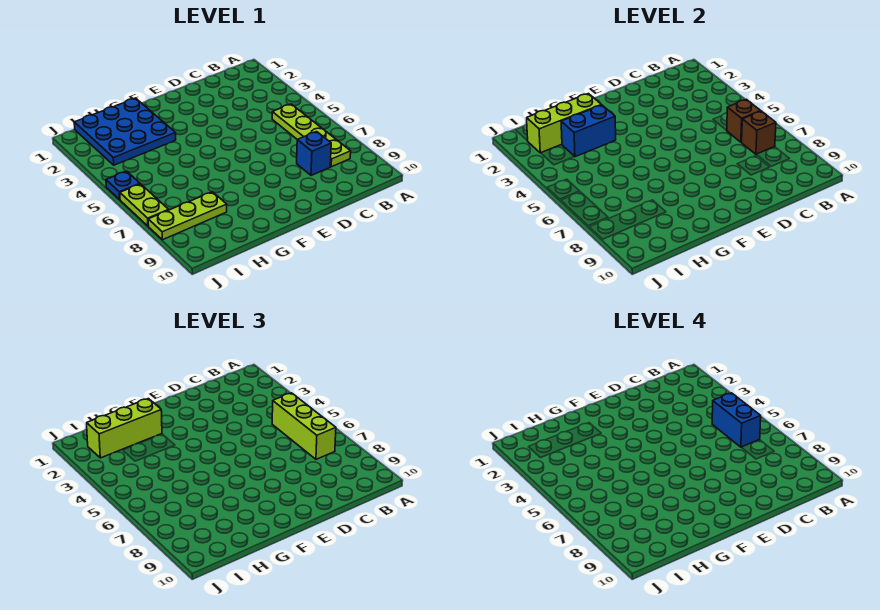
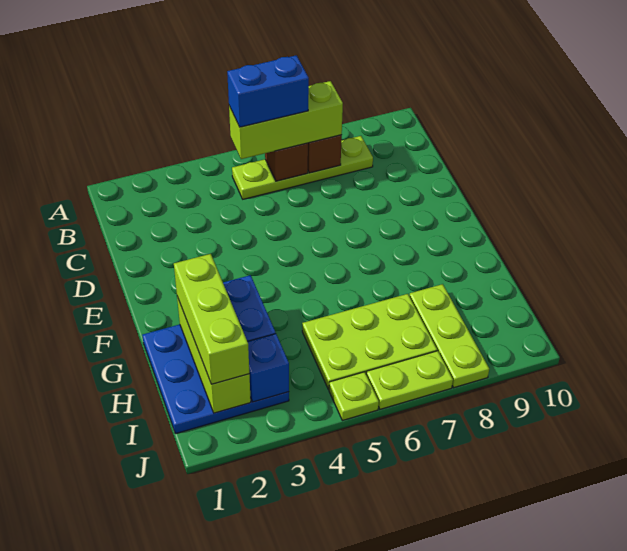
blue brick C8 level 1 -> blue brick I3 level 2
none -> lime plate H5:I7 level 1
blue plate J5 level 1 -> lime plate J5 level 1

